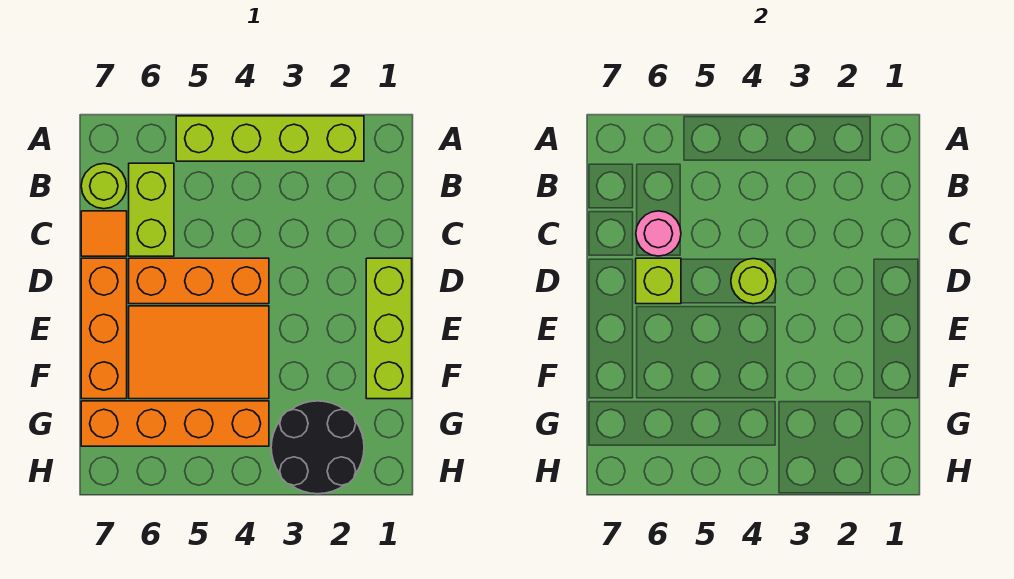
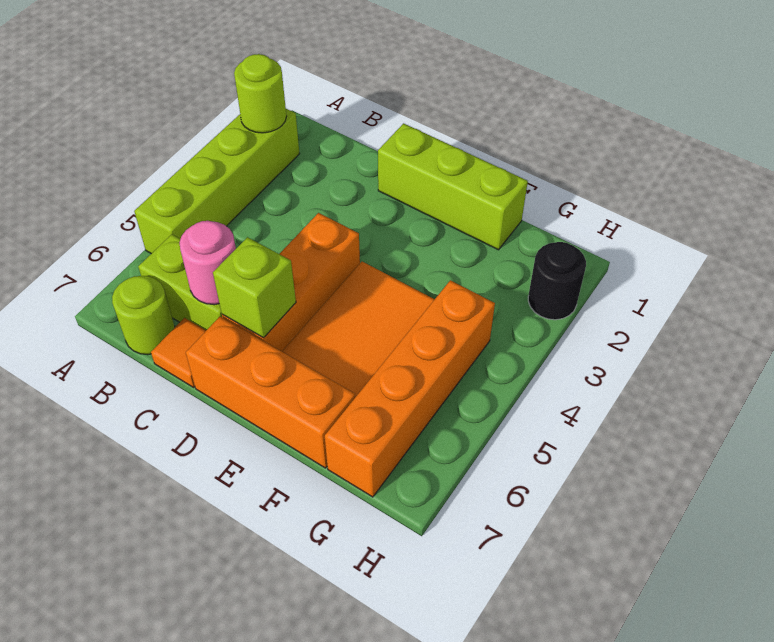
lime round brick D4 level 2 -> lime round brick A2 level 2
black round brick G2:H3 level 1 -> black round brick H2 level 1

